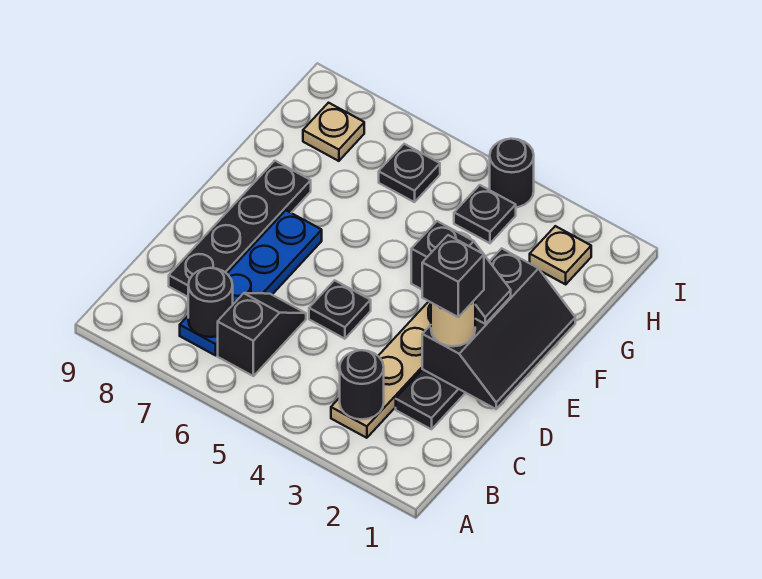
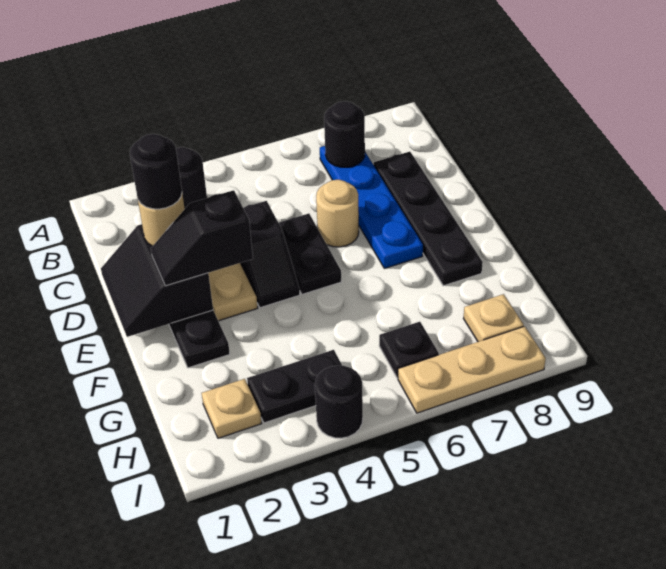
black slope B6:C6 level 1 top B -> black slope D4:E4 level 1 top D
black slope D1:F2 level 2 top 2 -> black slope D1:E2 level 2 top 2
black brick D2 level 4 -> black round brick D2 level 4
black plate D5 level 1 -> black plate D5:E5 level 1
none -> tan round brick D6 level 1
black plate H4 level 1 -> black plate H3:H4 level 1
none -> tan plate I6:I8 level 1

